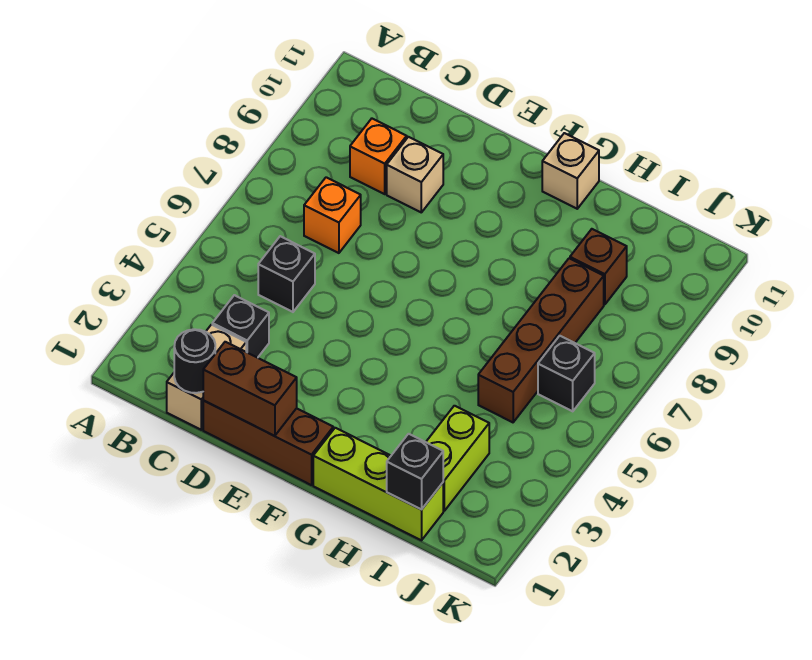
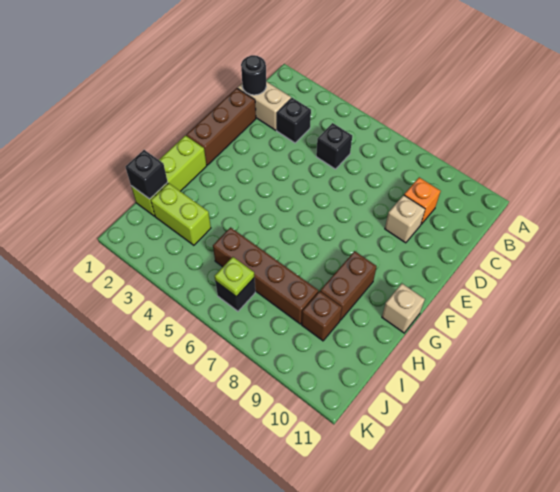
orange brick C7 level 1 -> none
brown brick D1:E1 level 2 -> brown brick G9:H9 level 1
none -> lime plate J6 level 2

